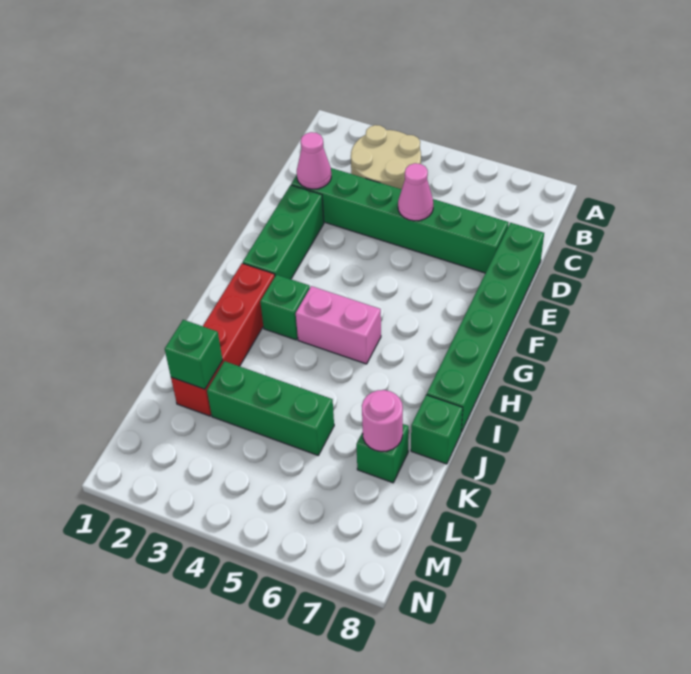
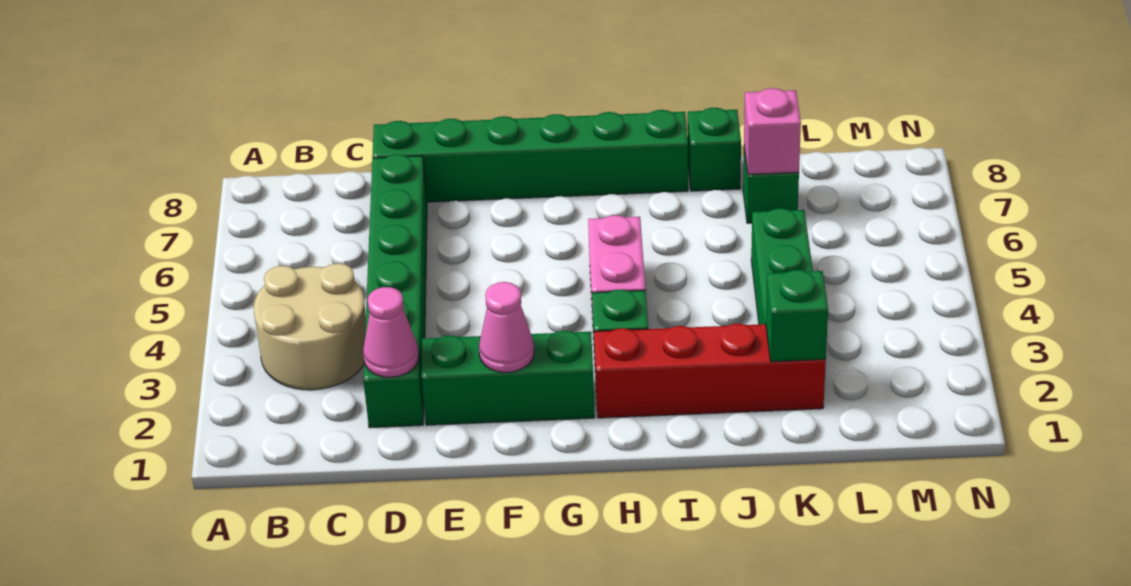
pink cone D5 level 2 -> pink cone F2 level 2
pink round brick K7 level 2 -> pink brick K7 level 2

